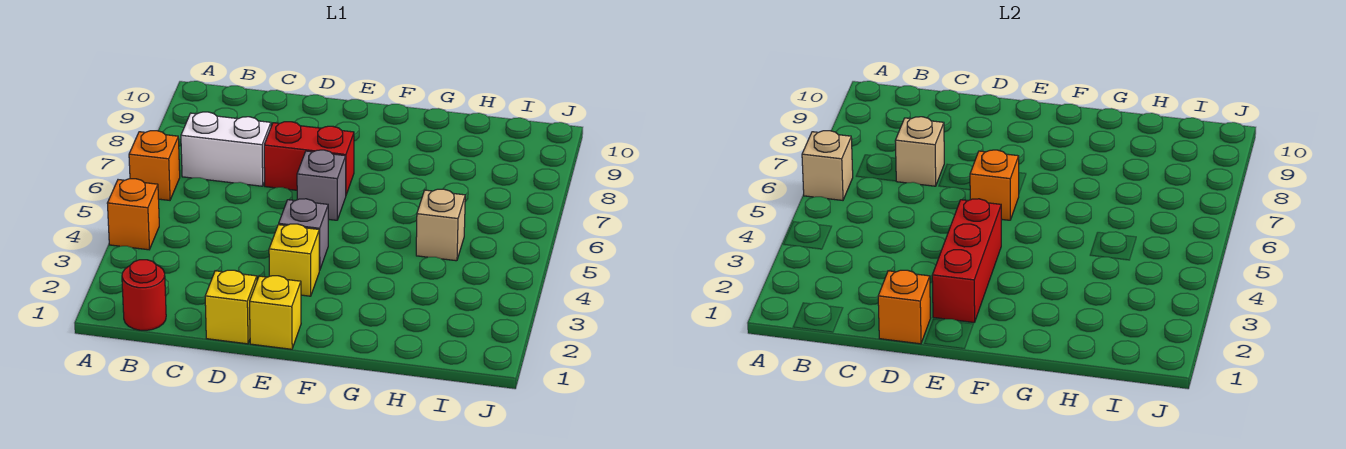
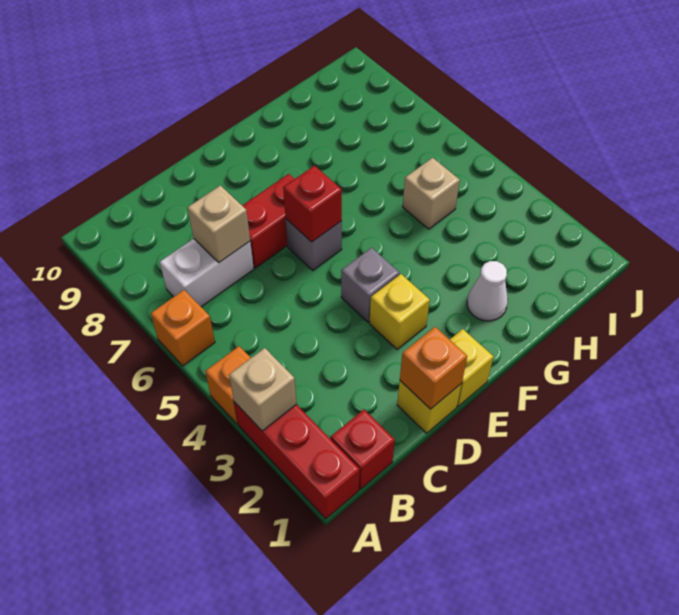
tan brick A6 level 2 -> tan brick A3 level 2
red round brick B1 level 1 -> red brick B1 level 1
red brick E2:E4 level 2 -> red brick A1:A3 level 1
orange brick E6 level 2 -> red brick E6 level 2
none -> white cone G2 level 1

